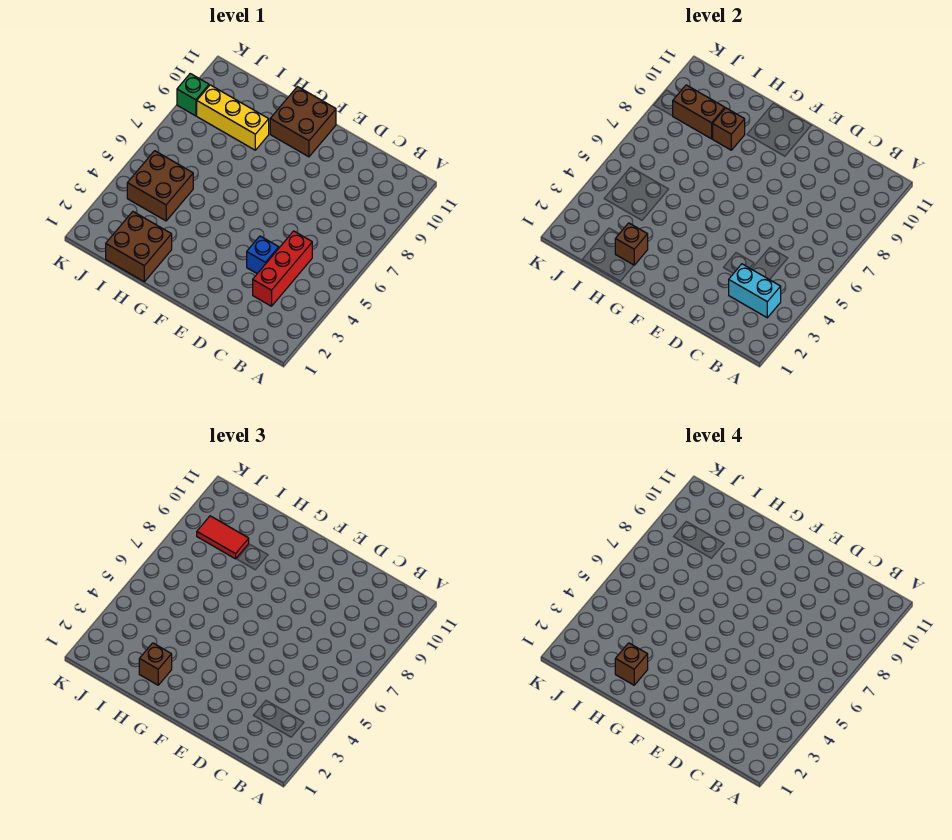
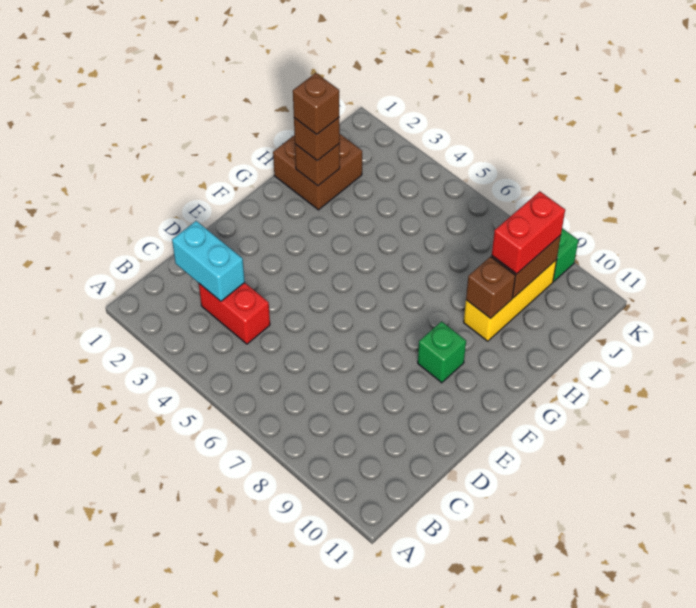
cyan brick B3:C3 level 2 -> cyan brick C2:C3 level 2
red brick C3:C5 level 1 -> red brick C3:C4 level 1
blue brick D4 level 1 -> none
none -> green brick F9 level 1
brown brick F10:G11 level 1 -> none
brown brick I4:J5 level 1 -> none
red tile I9:J9 level 3 -> red brick I9:J9 level 3

